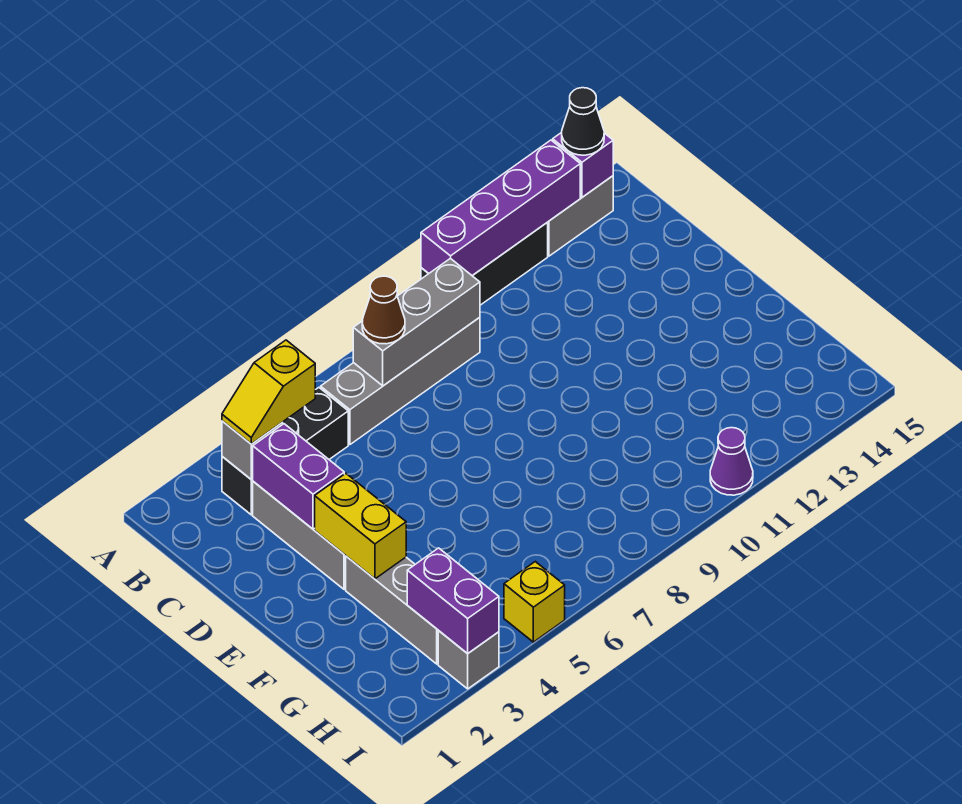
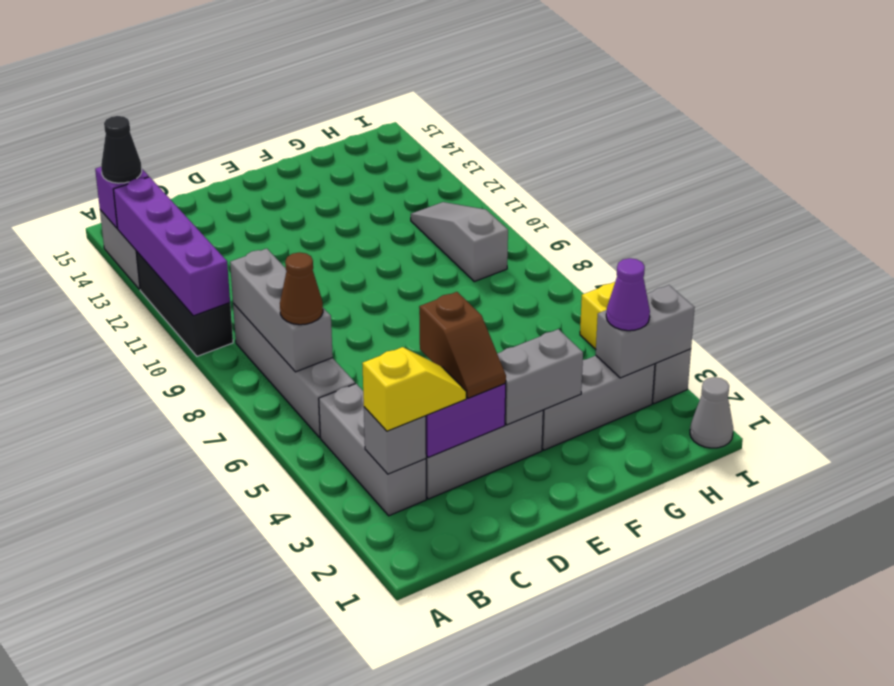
black brick B3:B5 level 1 -> grey brick B3:B5 level 1
yellow slope B3:B4 level 3 top 4 -> yellow slope B3:C3 level 3 top B
none -> brown slope D3:D4 level 3 top 4
yellow brick E3:F3 level 2 -> grey brick E3:F3 level 2
purple brick H3:I3 level 2 -> grey brick H3:I3 level 2
none -> grey slope H9:H11 level 1 top 9
none -> grey cone I1 level 1
purple cone I11 level 1 -> purple cone H3 level 3

